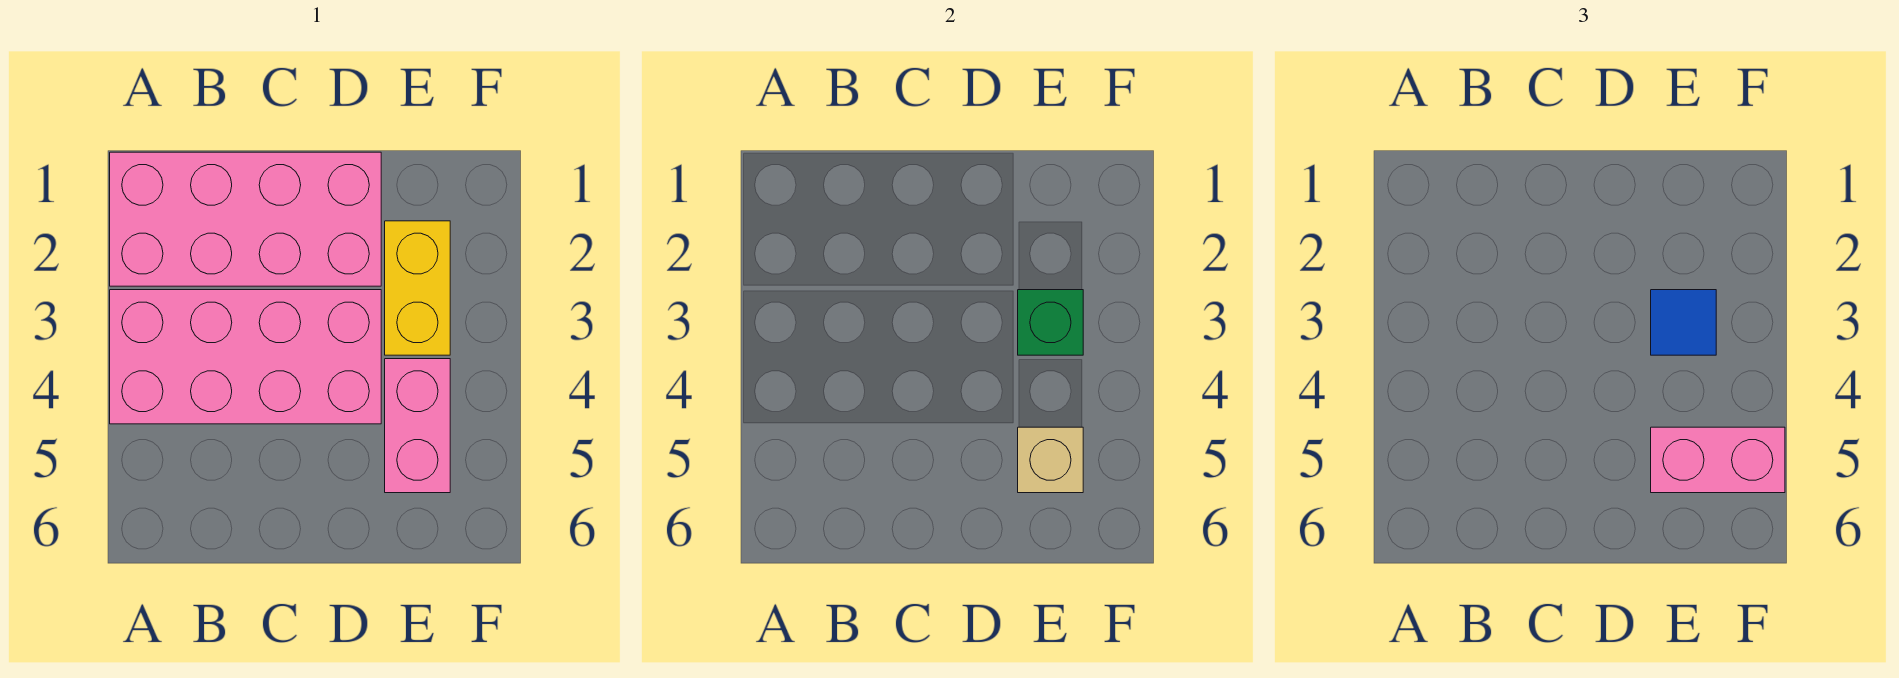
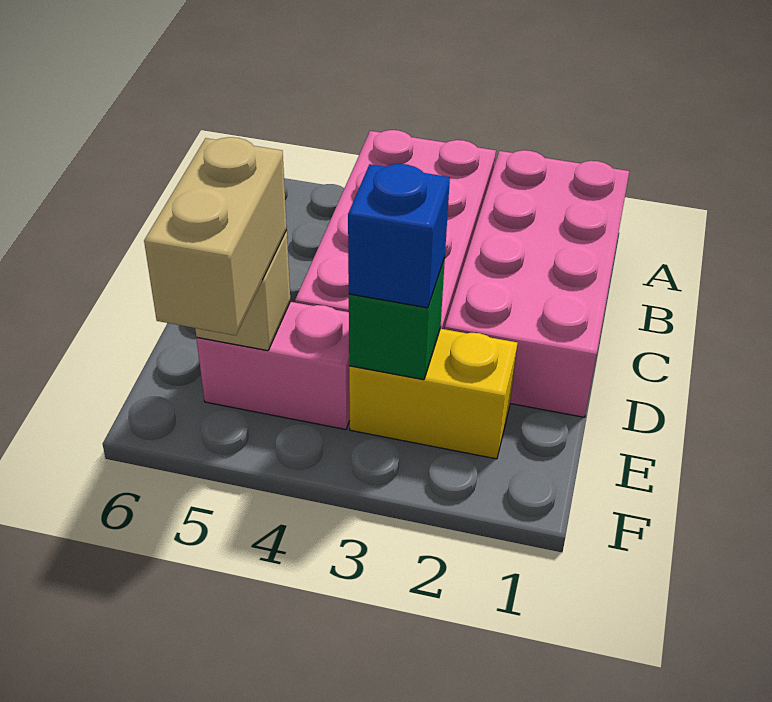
blue tile E3 level 3 -> blue brick E3 level 3
pink brick E5:F5 level 3 -> tan brick E5:F5 level 3

